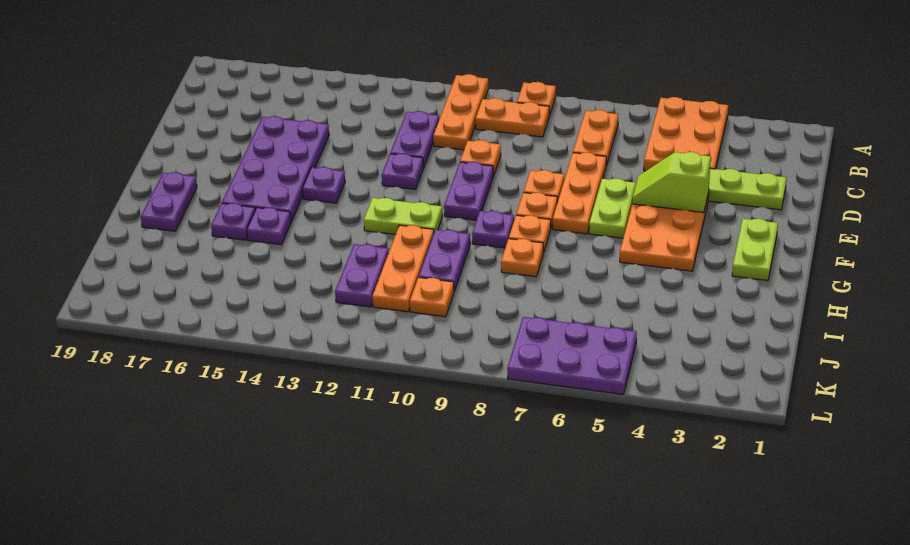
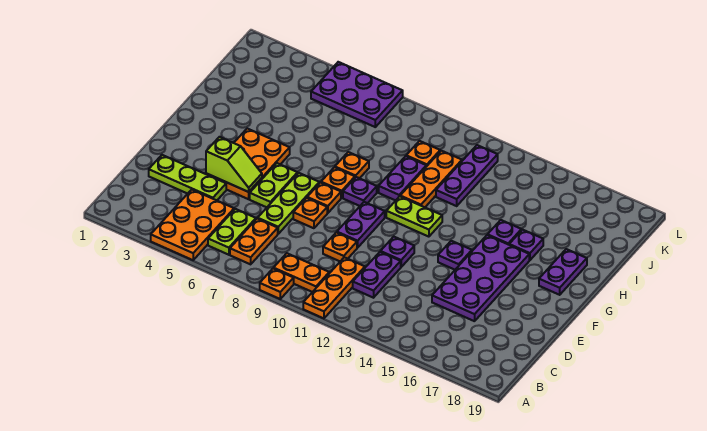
orange plate D7:F7 level 1 -> lime plate D7:F7 level 1
lime plate F2:G2 level 1 -> lime plate B6:C6 level 1
purple plate I12:J12 level 1 -> purple plate I12:K12 level 1

